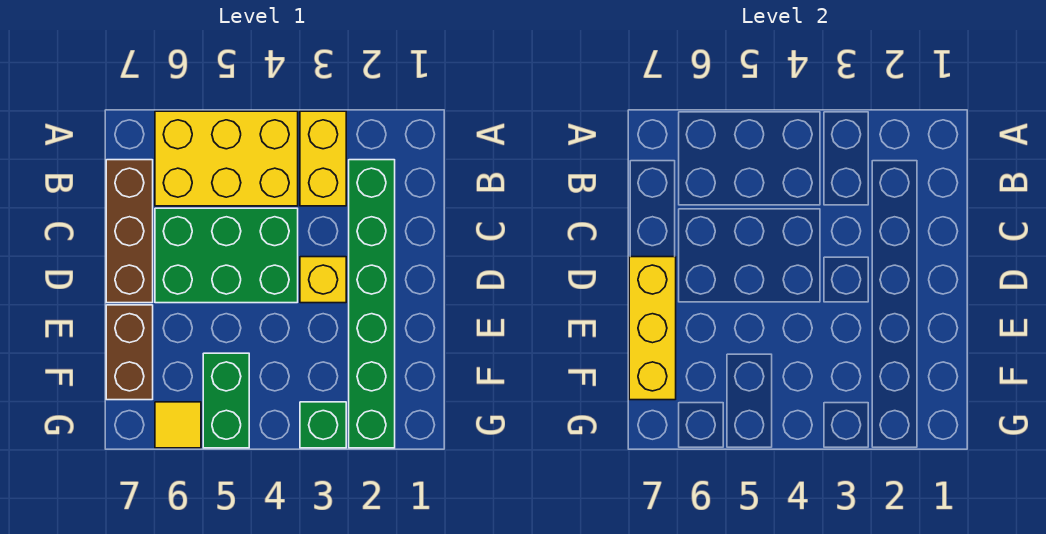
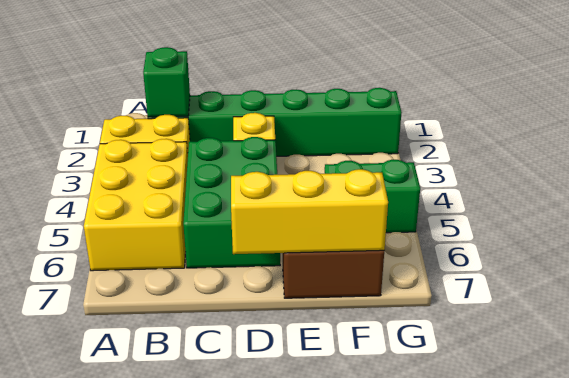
brown brick B7:D7 level 1 -> none
green brick G3 level 1 -> green brick B2 level 2
yellow tile G6 level 1 -> none

